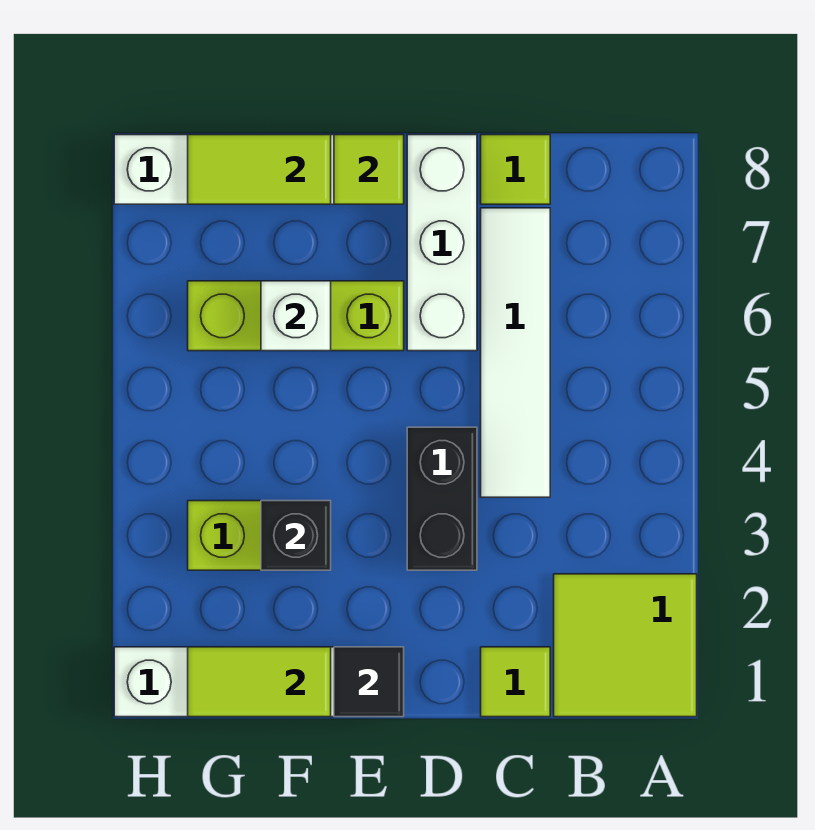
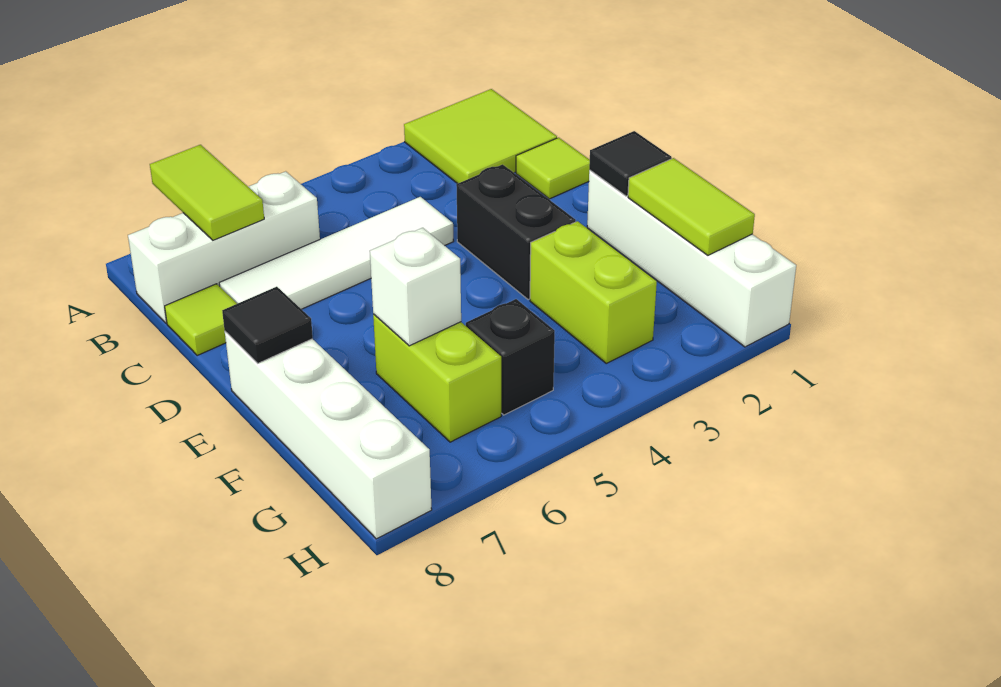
black brick D3:D4 level 1 -> black brick D3:E3 level 1
white brick D6:D8 level 1 -> white brick B6:B8 level 1
lime brick E6:G6 level 1 -> lime brick F6:G6 level 1
lime tile E8 level 2 -> black tile E8 level 2
black brick F3 level 2 -> black brick G5 level 1
lime tile F8:G8 level 2 -> lime tile A7:B7 level 2

